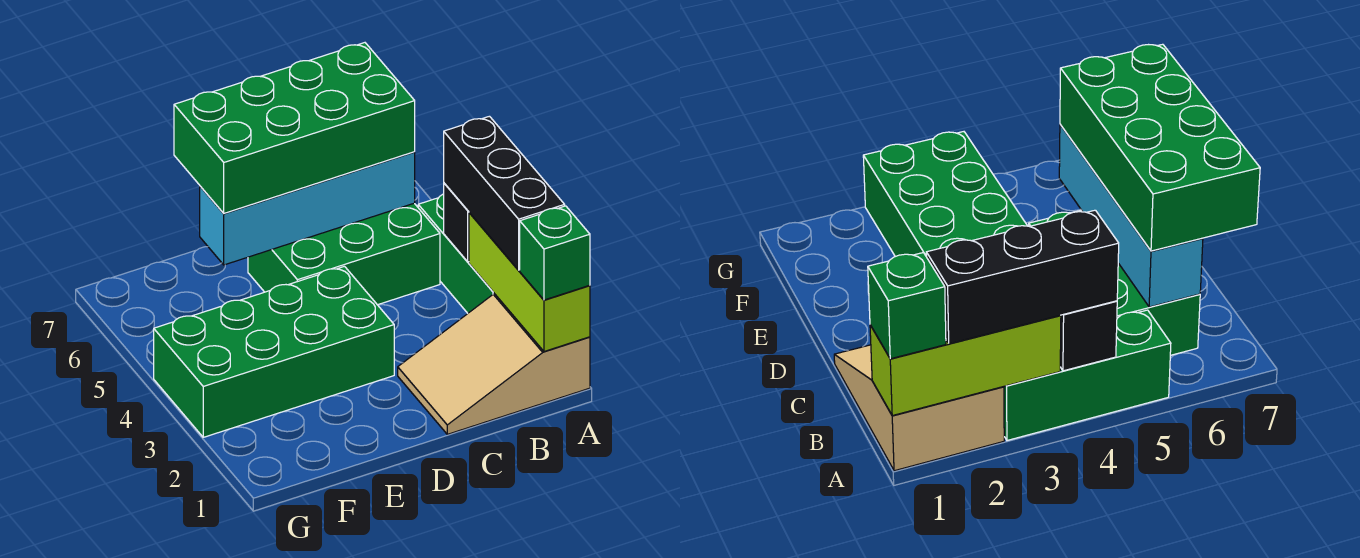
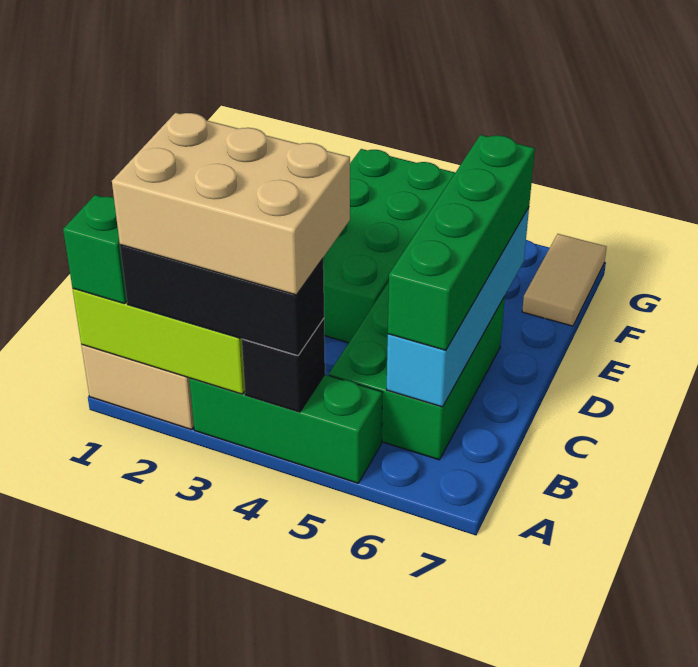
none -> tan brick A2:B4 level 4
green brick B6:E7 level 3 -> green brick B6:E6 level 3
none -> tan tile F7:G7 level 1

